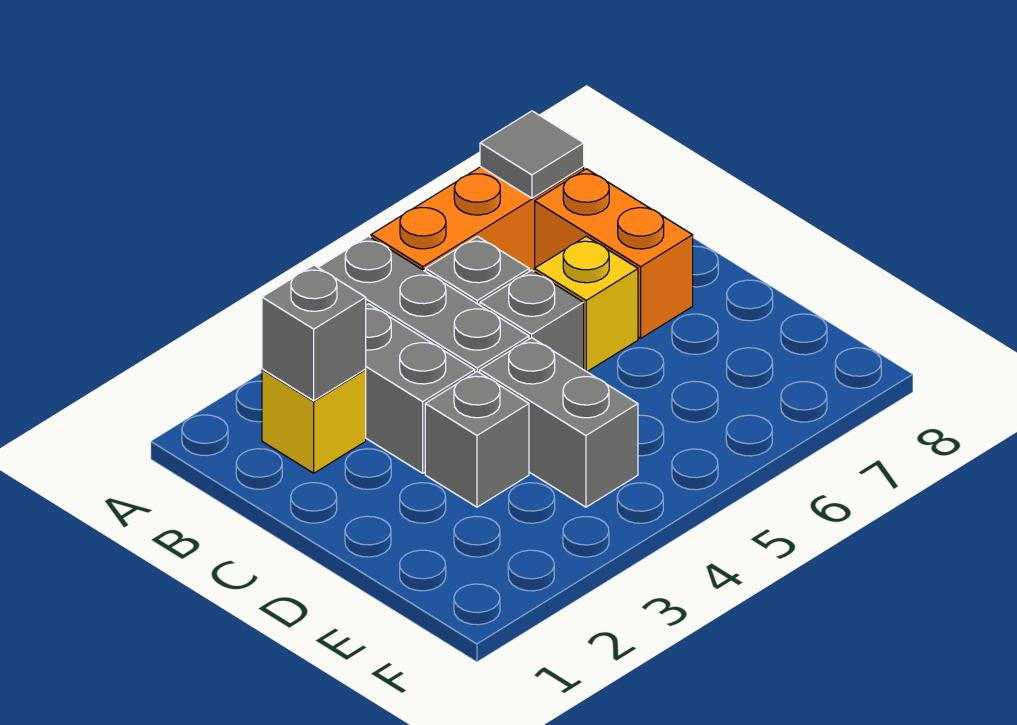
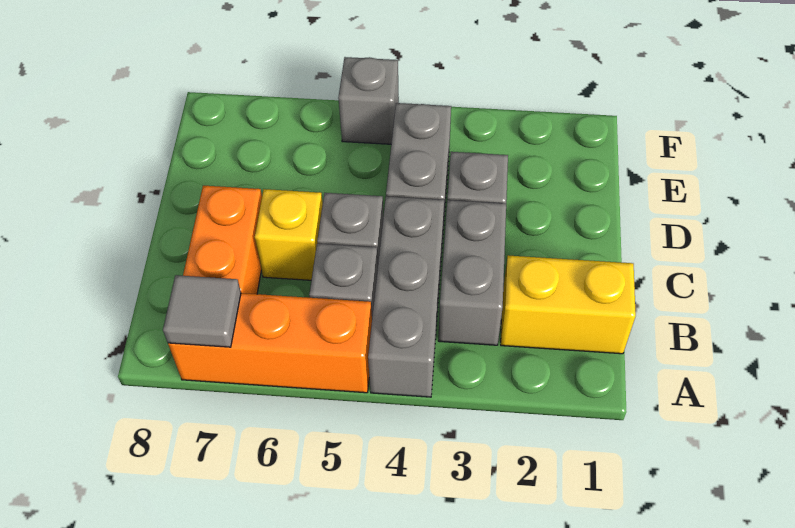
yellow brick B2 level 1 -> yellow brick B1:B2 level 1
grey brick B2 level 2 -> grey brick F5 level 1

